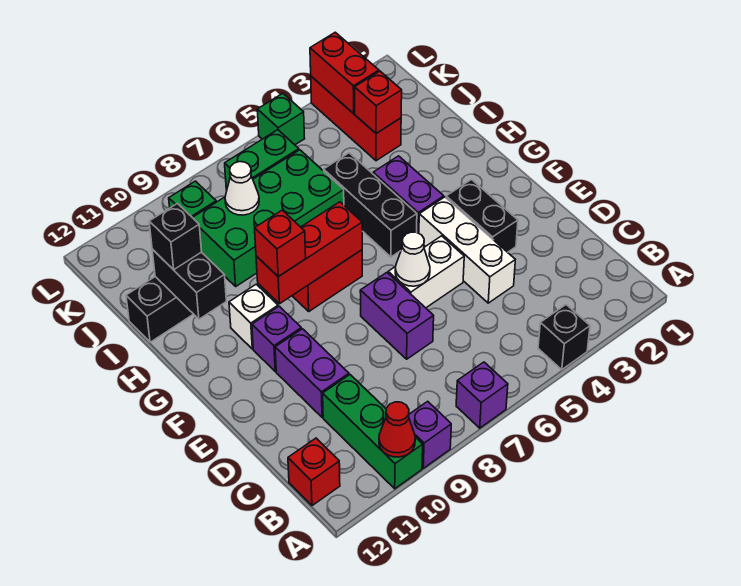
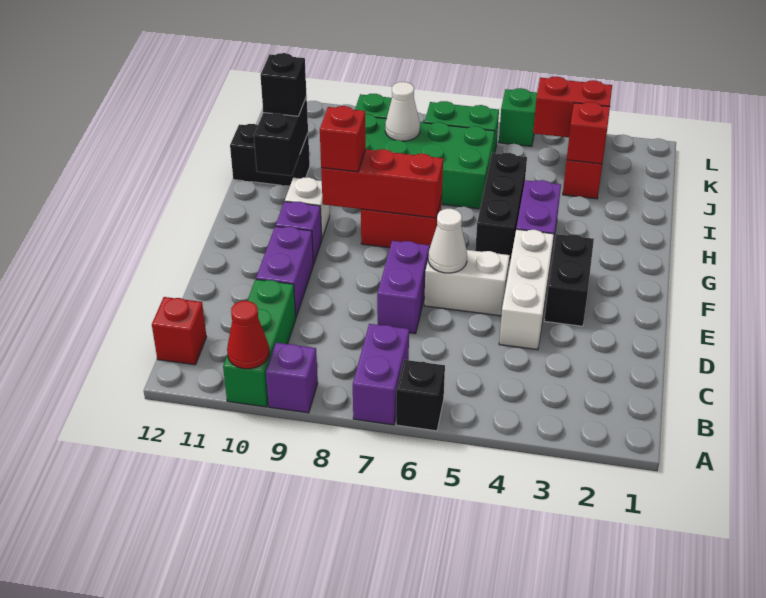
black brick A4 level 1 -> black brick A6 level 1
purple brick A7 level 1 -> purple brick A7:B7 level 1
red brick K3:L3 level 2 -> red brick K3:K4 level 2

